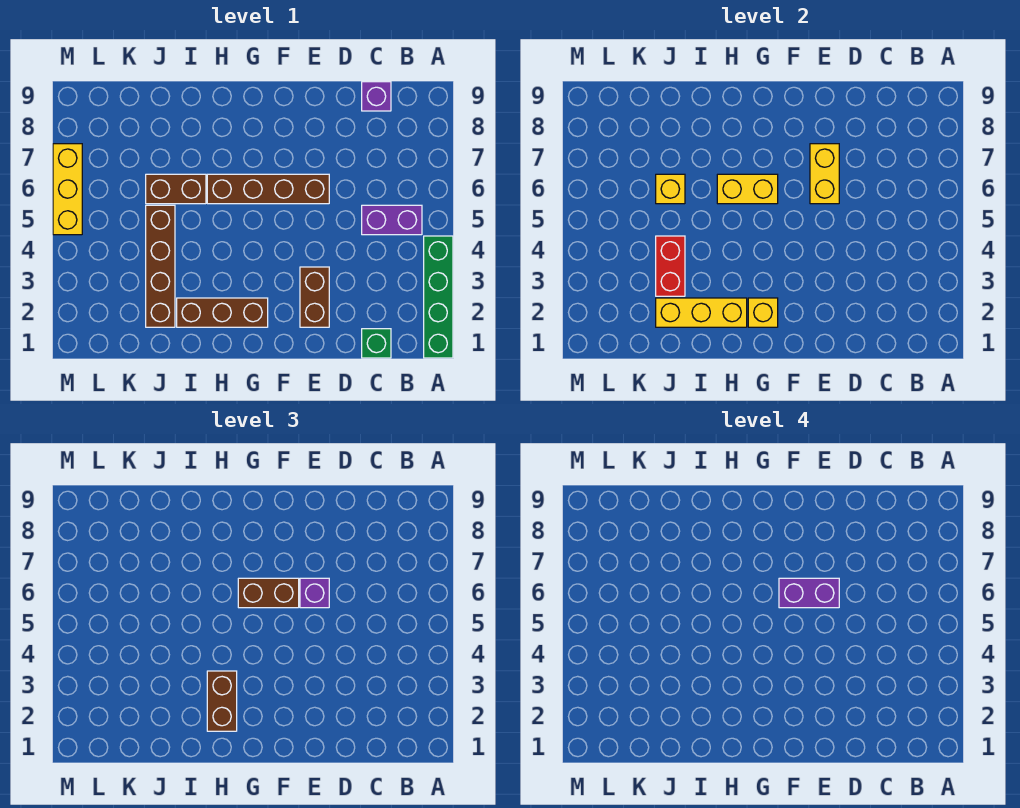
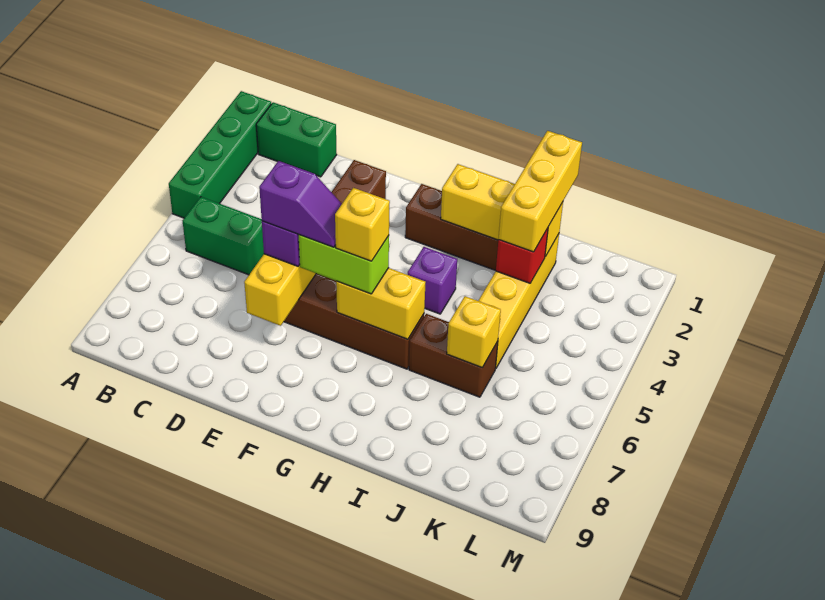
purple brick B5:C5 level 1 -> green brick B5:C5 level 1
green brick C1 level 1 -> green brick B1:C1 level 1
purple brick C9 level 1 -> purple brick H4 level 1
purple brick E6:F6 level 4 -> purple slope E6:F6 level 4 top E
brown brick F6:G6 level 3 -> lime brick F6:G6 level 3
yellow brick G2 level 2 -> yellow brick G6 level 4
brown brick H2:H3 level 3 -> none
brown brick J2:J5 level 1 -> yellow brick J2:J5 level 1
red brick J3:J4 level 2 -> red brick J3 level 2
yellow brick M5:M7 level 1 -> yellow brick J1:J3 level 3

